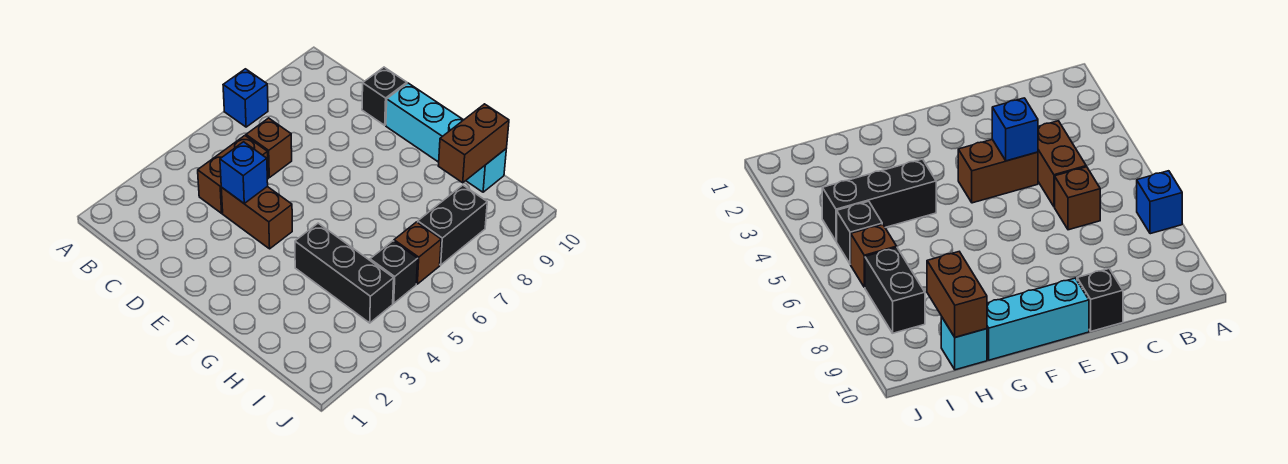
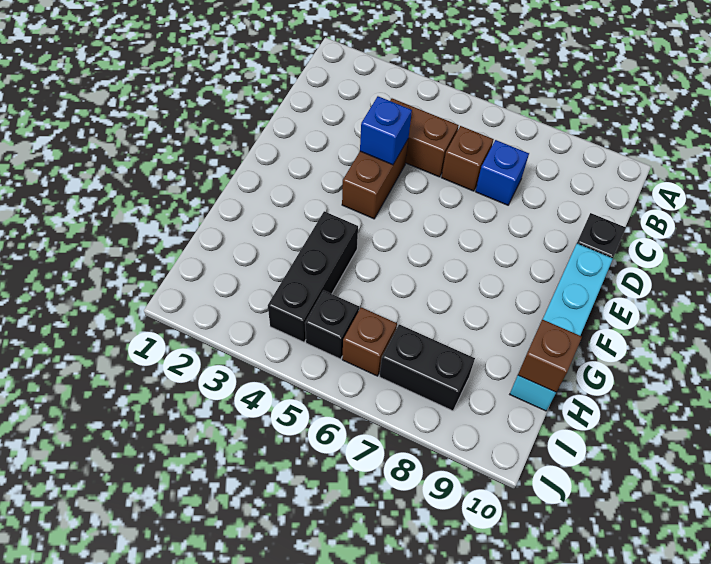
blue brick A7 level 1 -> blue brick C7 level 1
brown brick H9:H10 level 2 -> brown brick H10 level 2

